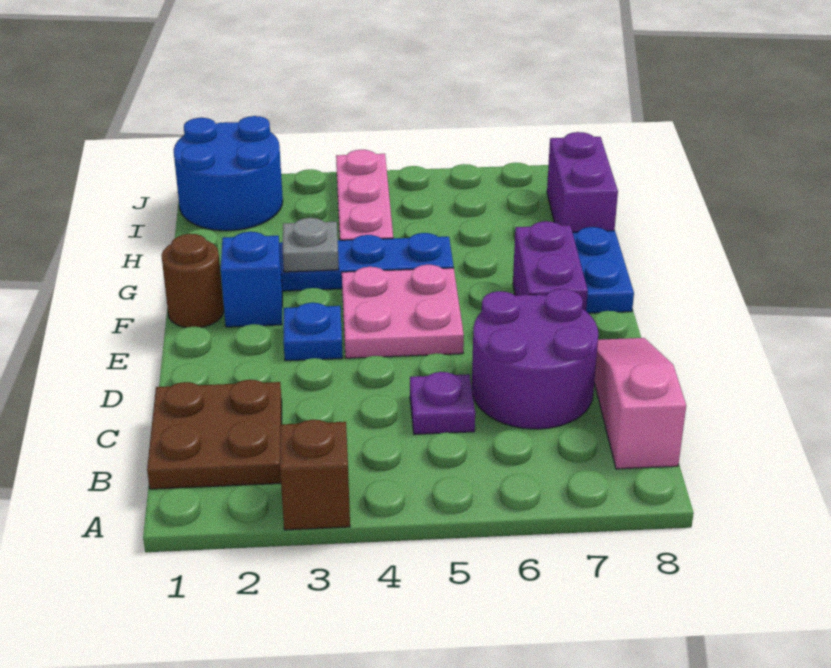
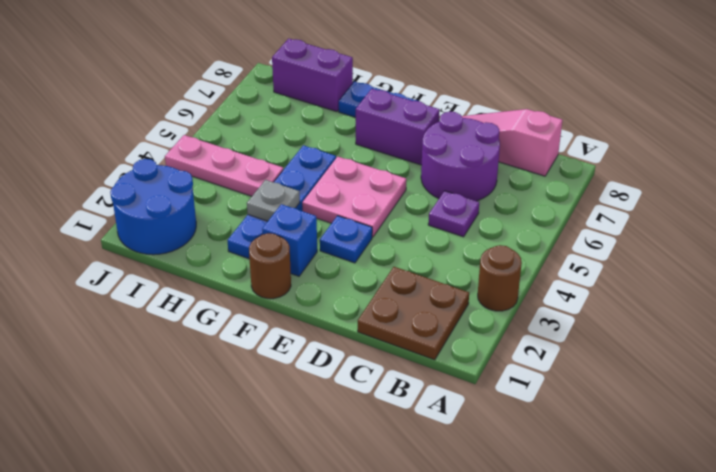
brown brick A3 level 1 -> brown round brick A3 level 1

